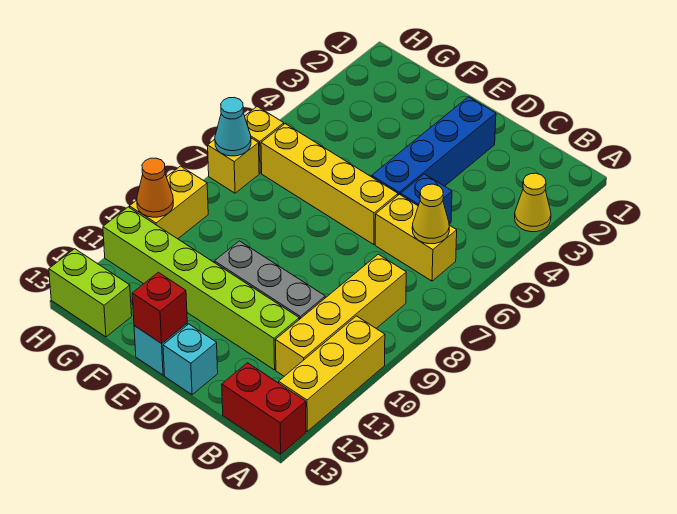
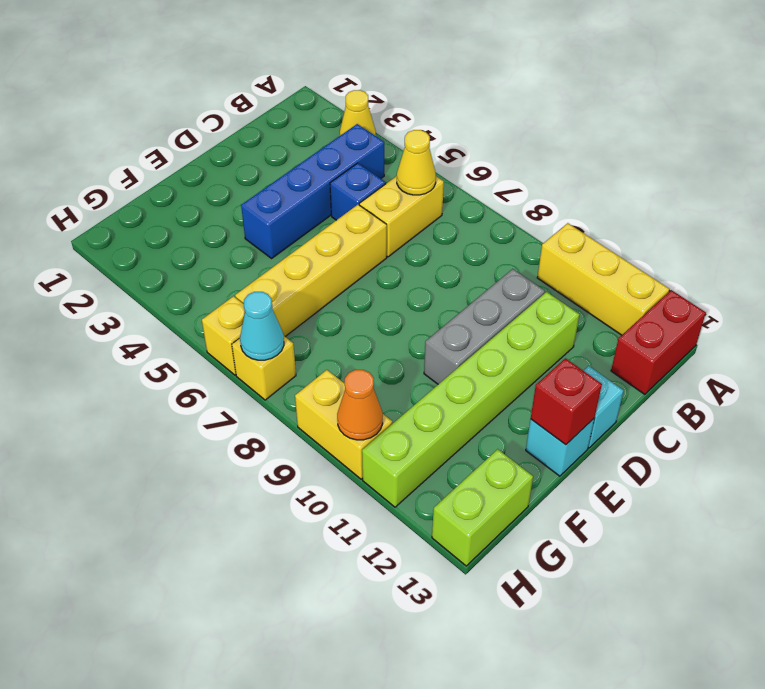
yellow brick B8:B11 level 1 -> none
blue brick D2:D5 level 1 -> blue brick B4:E4 level 1

